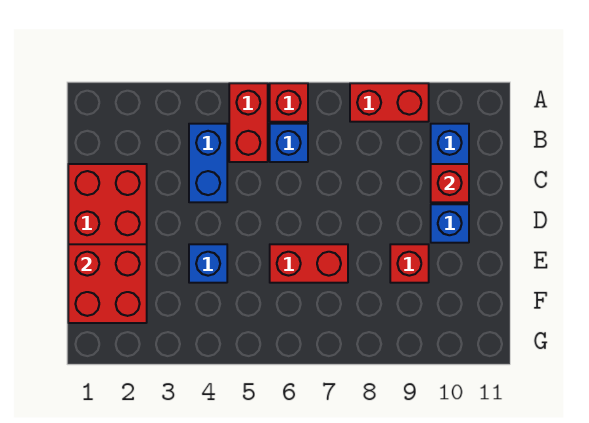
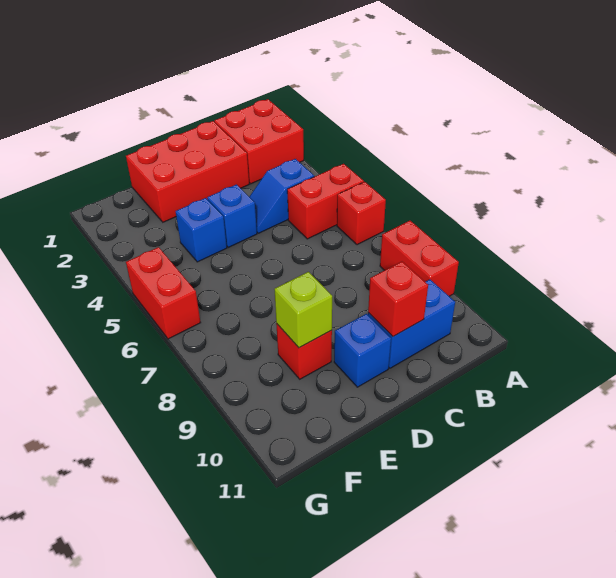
blue brick B4:C4 level 1 -> blue slope B4:C4 level 1 top B
blue brick B6 level 1 -> blue brick D4 level 1
red brick E1:F2 level 2 -> red brick A1:B2 level 1
red brick E6:E7 level 1 -> red brick G5:G6 level 1
none -> lime brick E9 level 2

